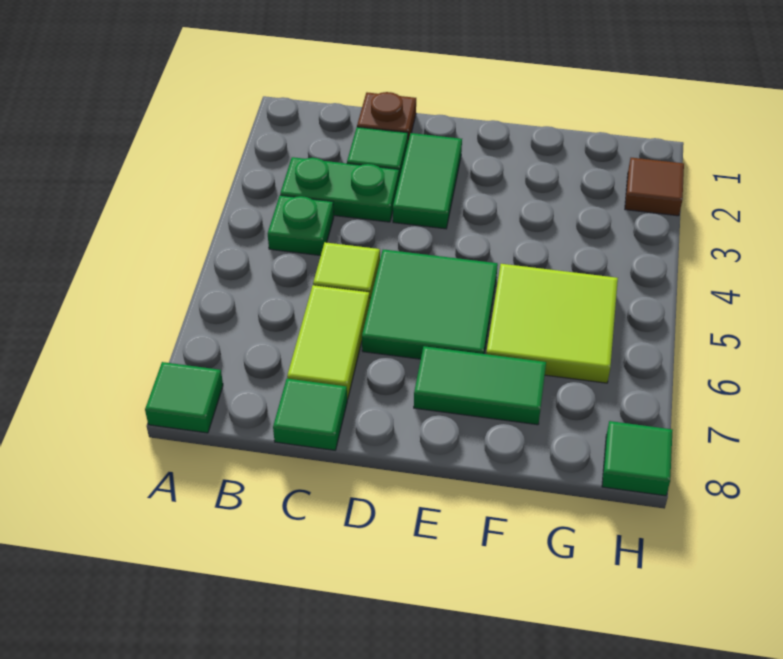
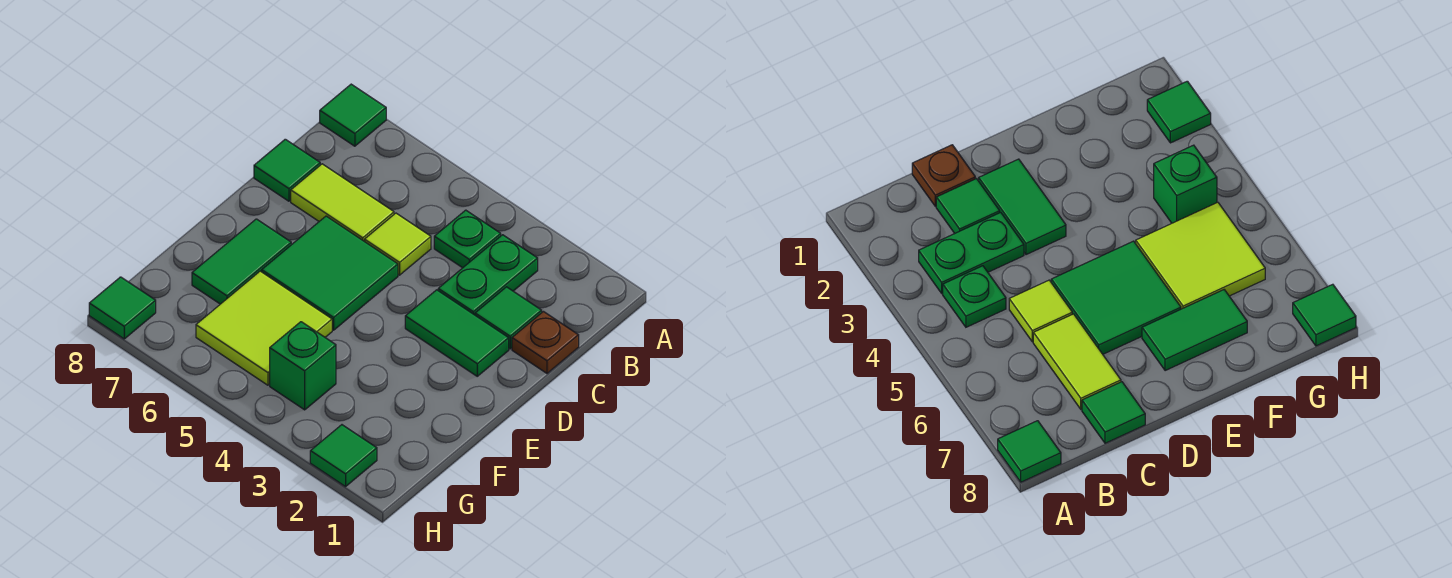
none -> green brick G4 level 1
brown tile H2 level 1 -> green tile H2 level 1

